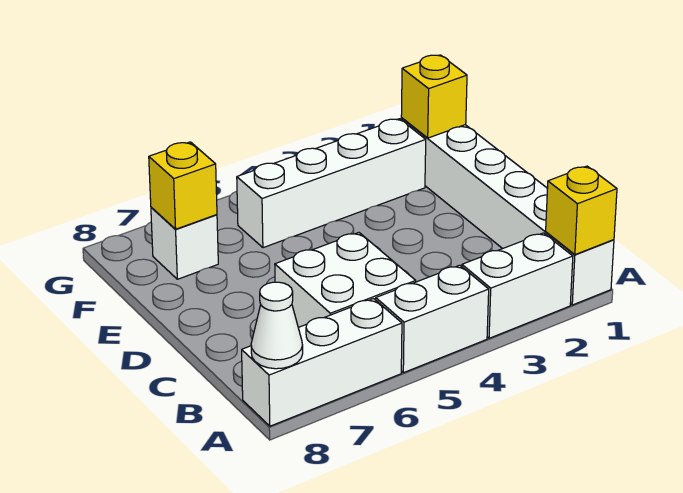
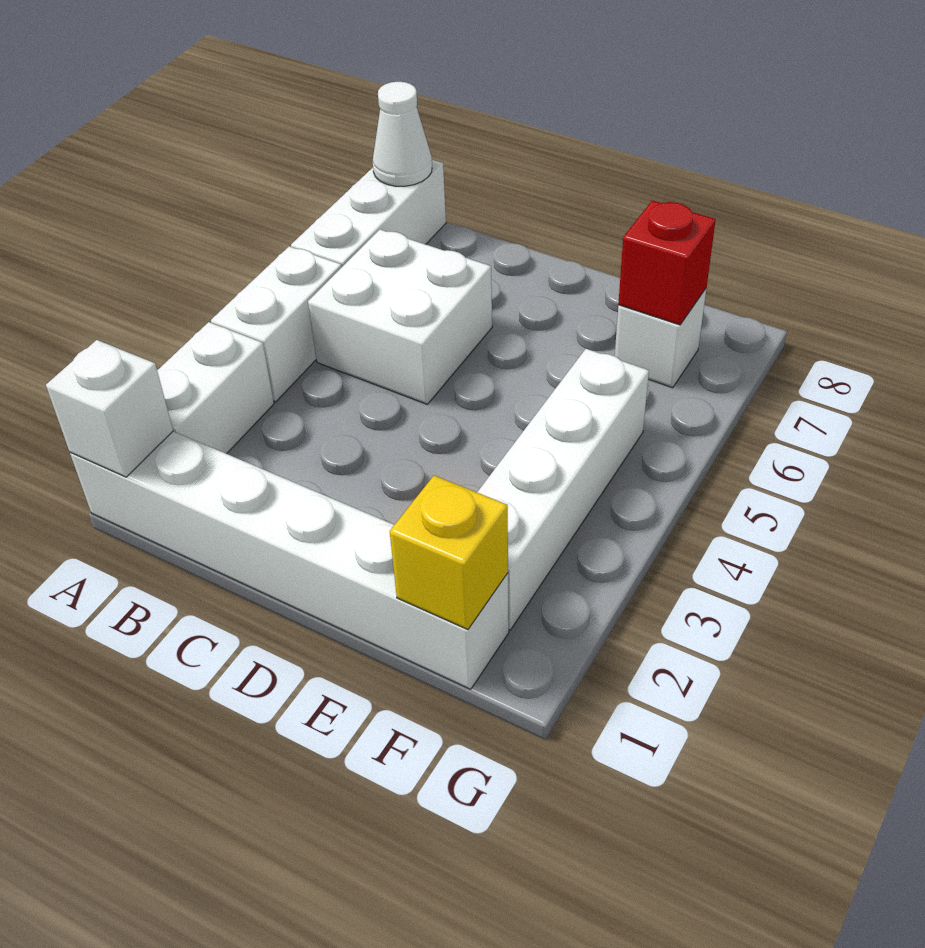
yellow brick A1 level 2 -> white brick A1 level 2
yellow brick F7 level 2 -> red brick F7 level 2

